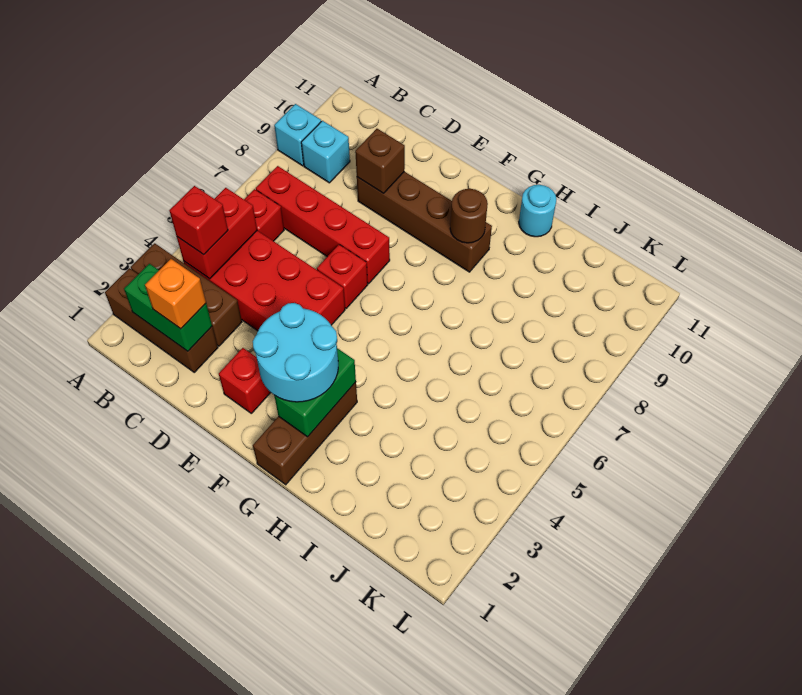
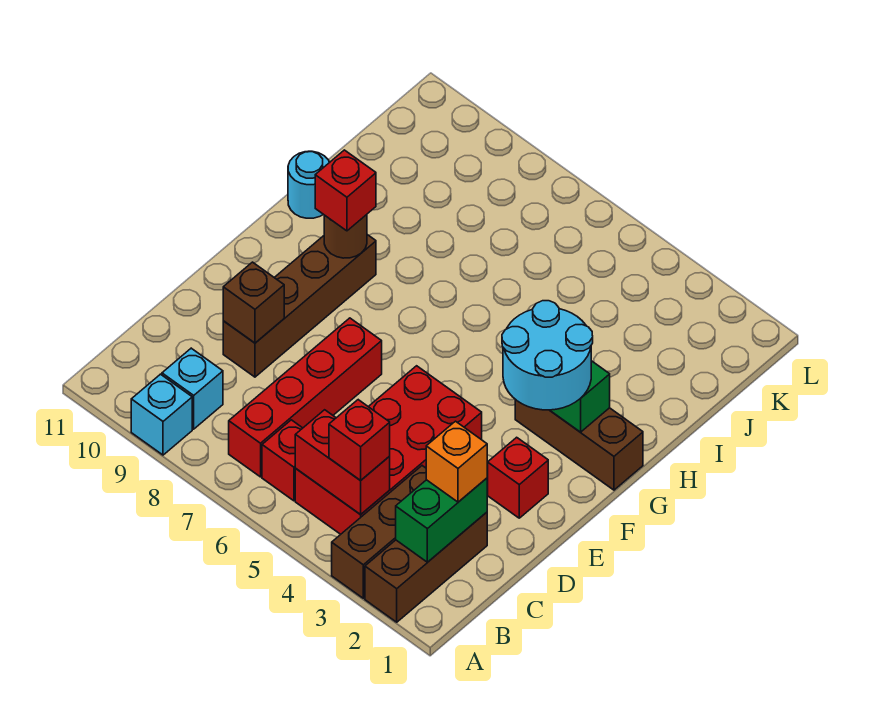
red brick E6 level 1 -> red brick G9 level 3

